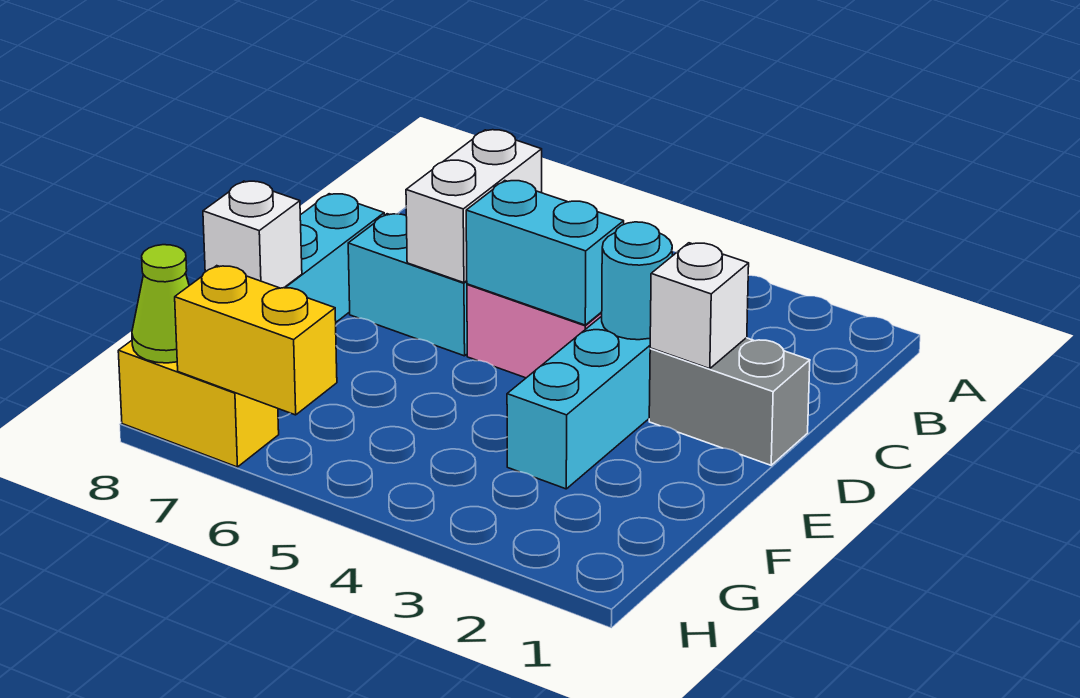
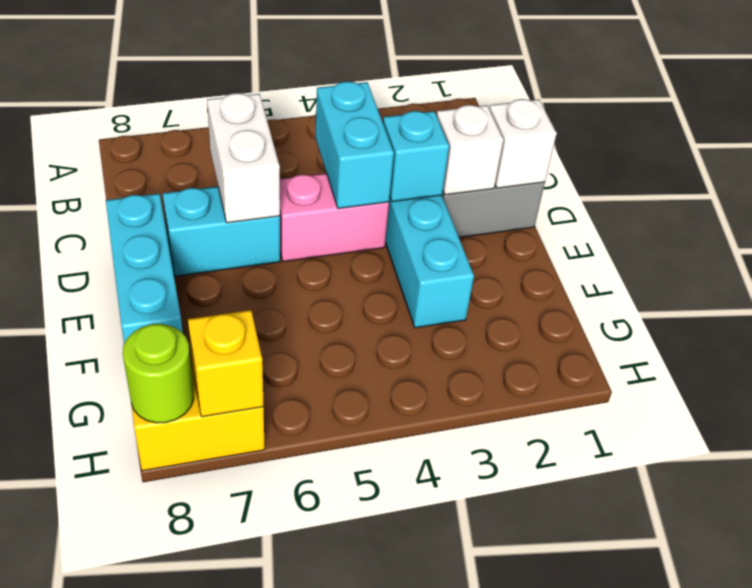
cyan round brick D3 level 2 -> cyan brick D3 level 2
cyan brick D4:D5 level 2 -> cyan brick C4:D4 level 2
white brick F8 level 2 -> white brick D1 level 2
yellow brick H6:H7 level 2 -> yellow brick H7 level 2
lime cone H8 level 2 -> lime round brick H8 level 2

